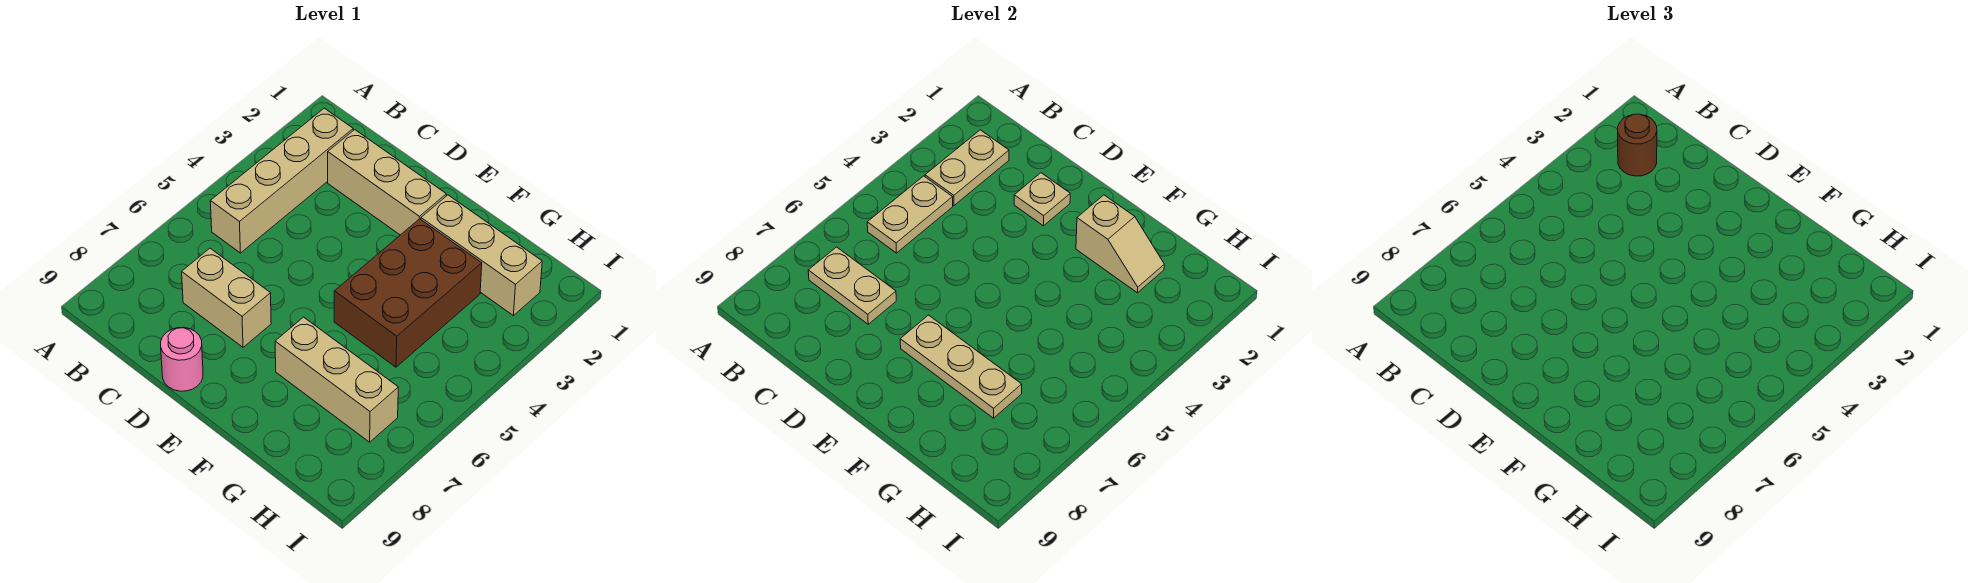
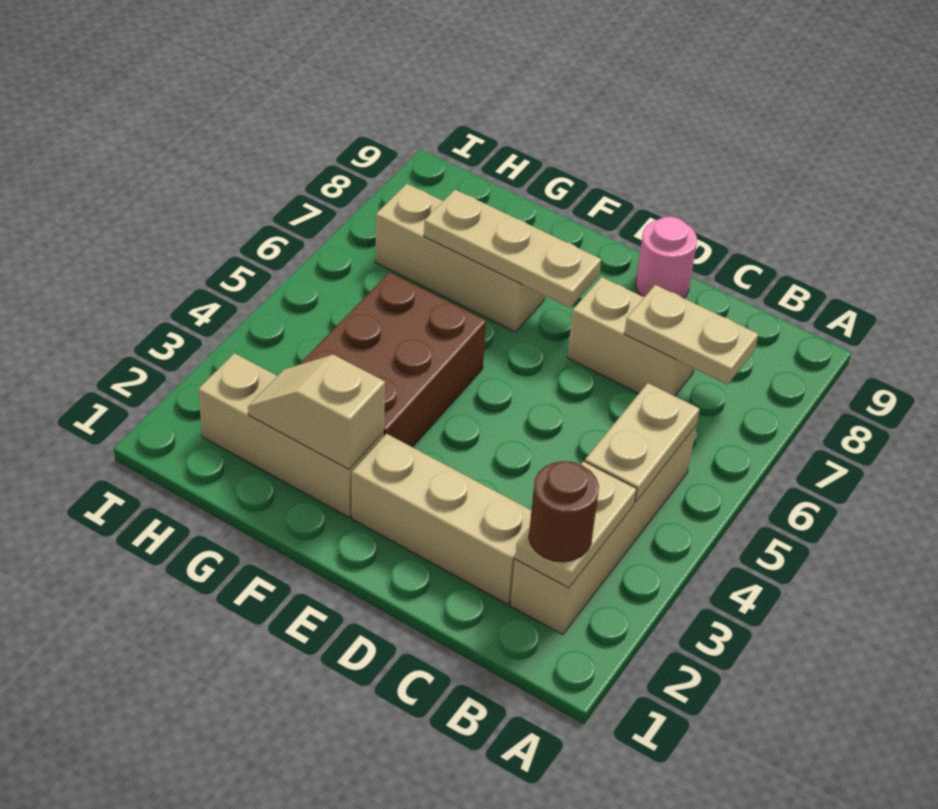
tan plate D2 level 2 -> none

